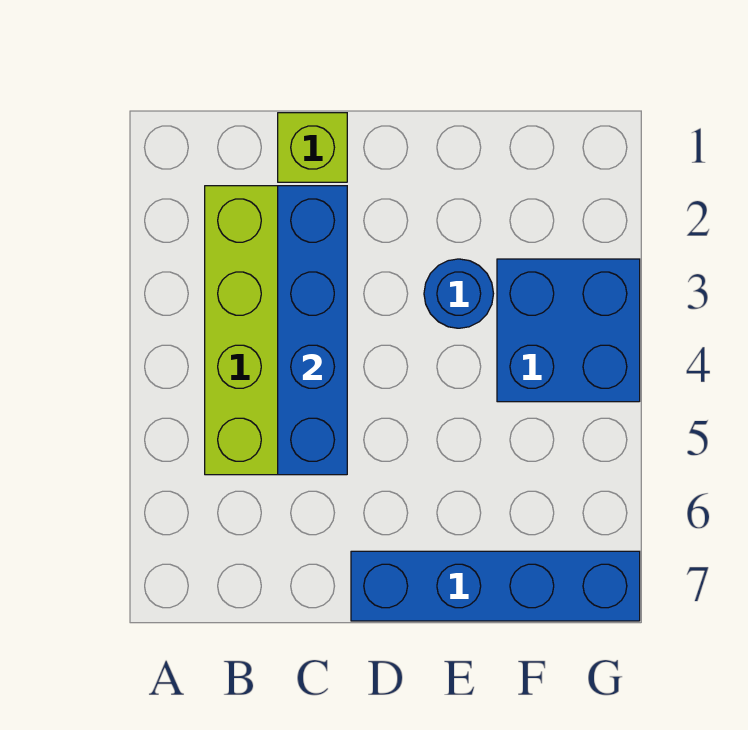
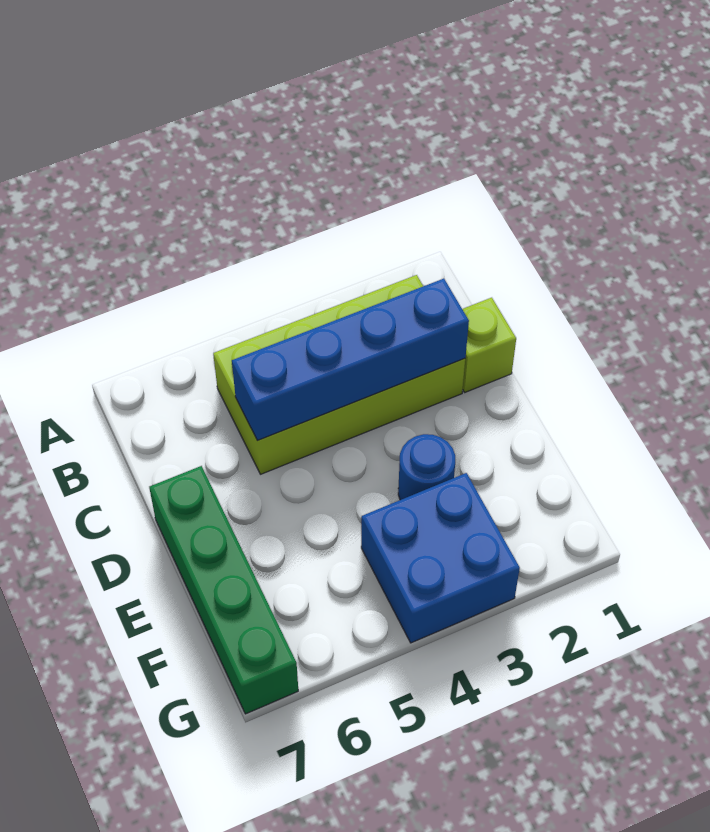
blue brick D7:G7 level 1 -> green brick D7:G7 level 1

